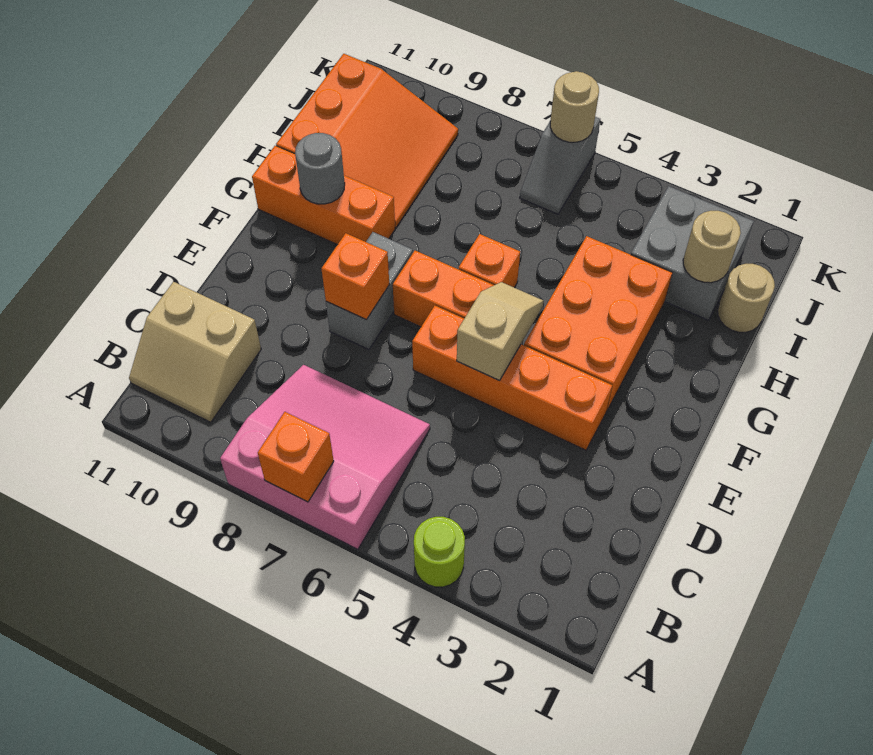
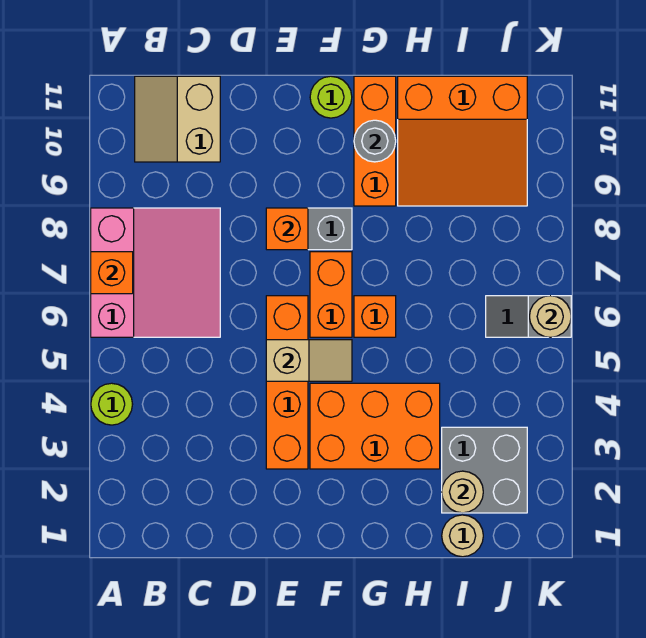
none -> lime round brick F11 level 1

